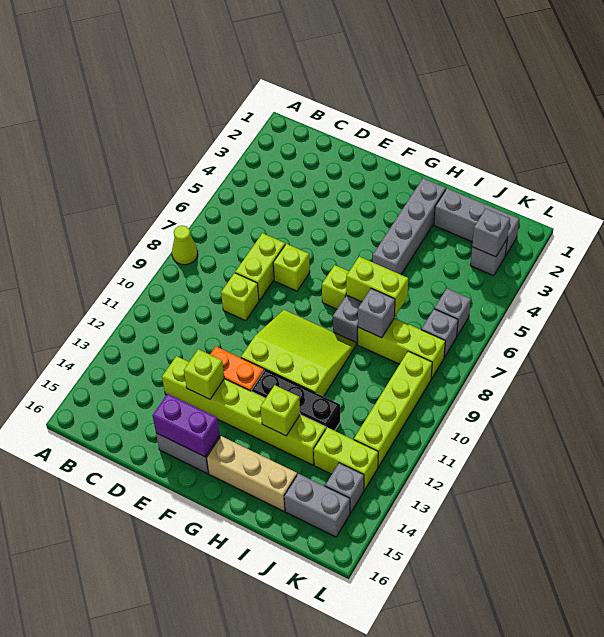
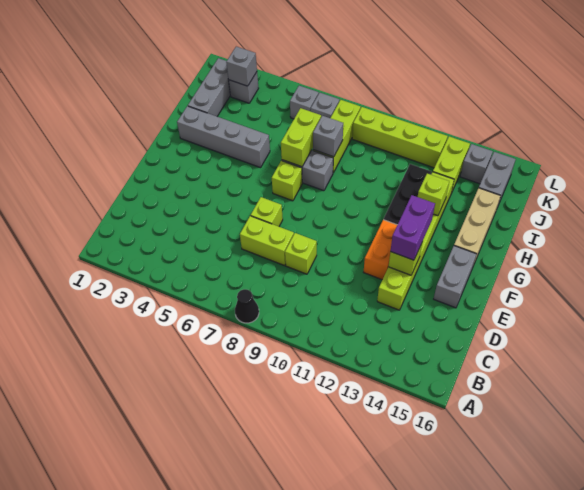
lime cone A8 level 1 -> black cone A8 level 1
purple brick E15:F15 level 2 -> purple brick E13:F13 level 3
lime slope F9:H11 level 1 top 11 -> none

